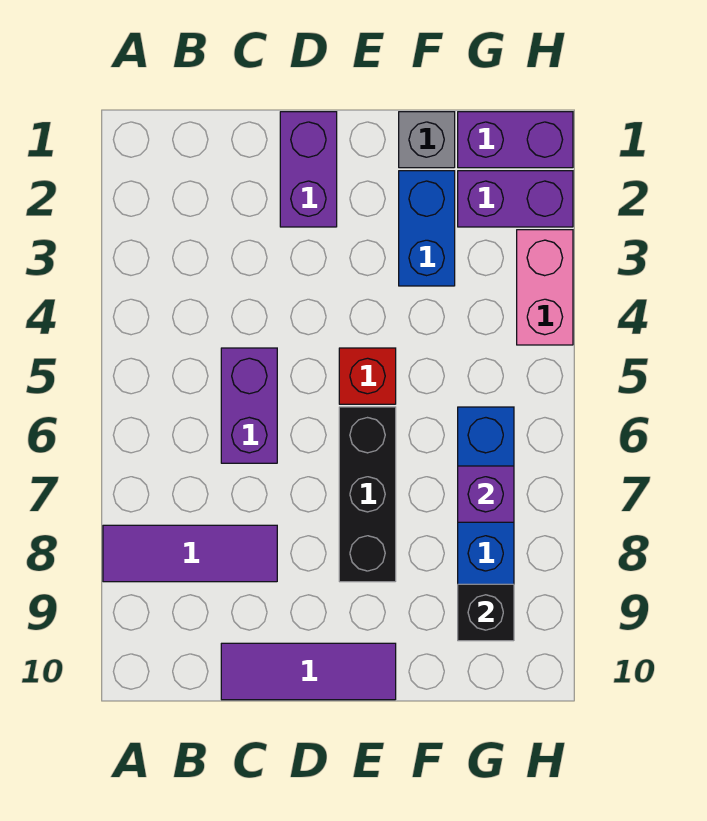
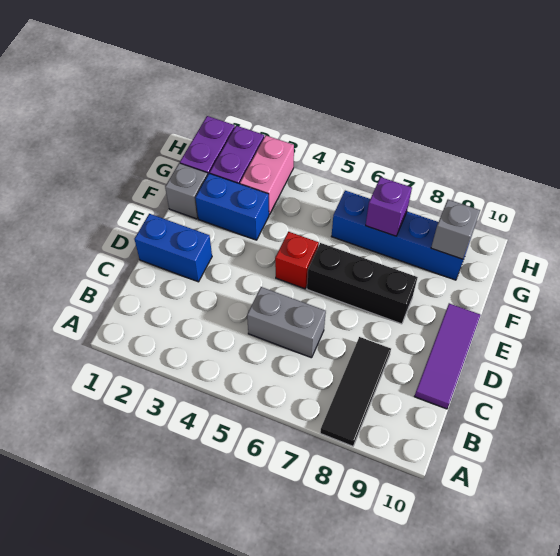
purple tile A8:C8 level 1 -> black tile A8:C8 level 1
purple brick C5:C6 level 1 -> grey brick C5:C6 level 1
purple brick D1:D2 level 1 -> blue brick D1:D2 level 1
black brick G9 level 2 -> grey brick G9 level 2
pink brick H3:H4 level 1 -> pink brick G3:H3 level 1

